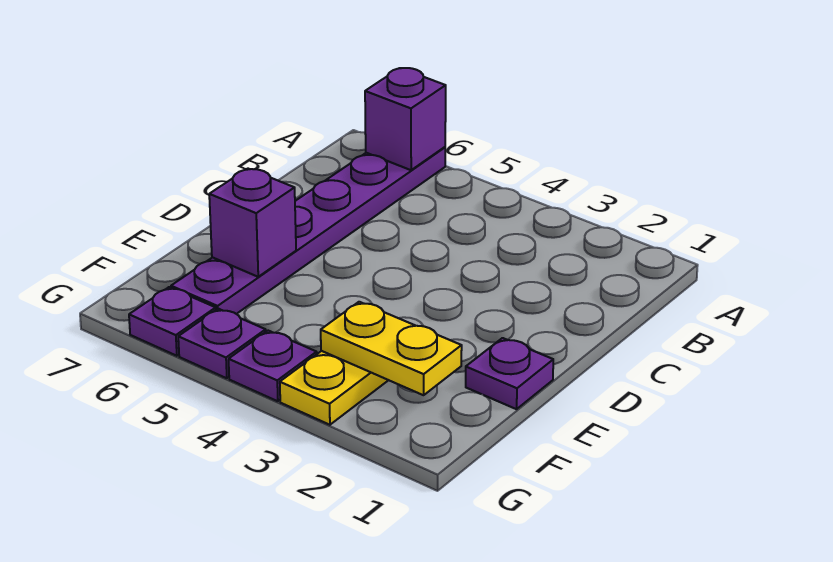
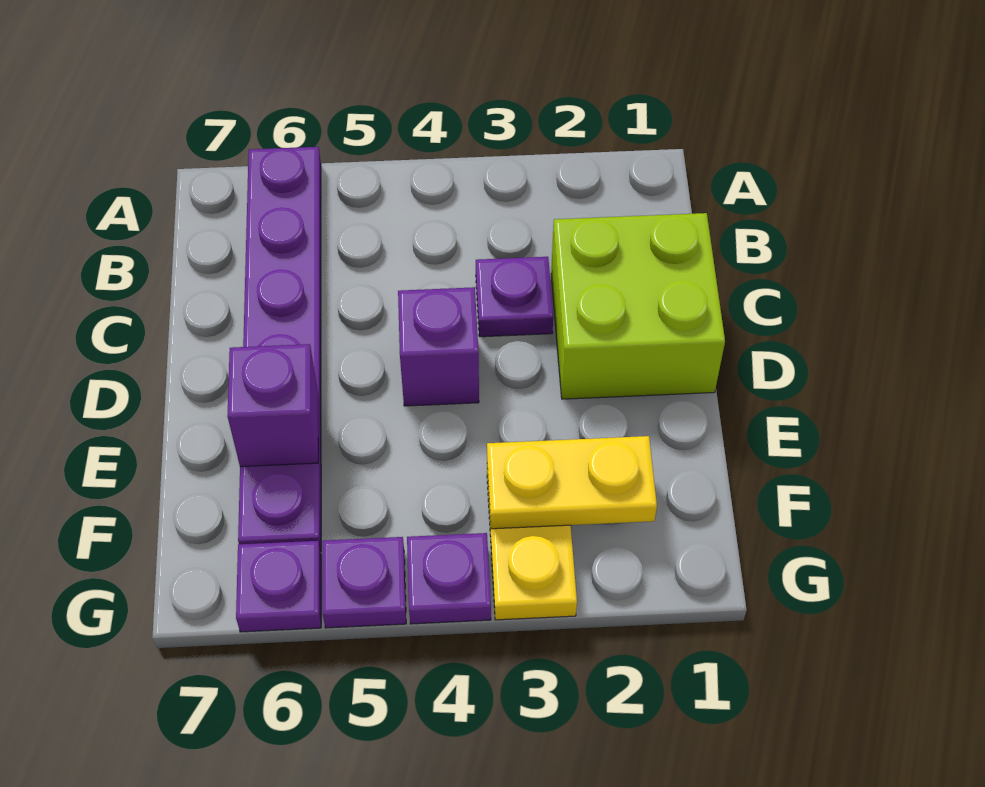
purple brick A6 level 2 -> purple brick D4 level 1
none -> lime brick C1:D2 level 1
purple plate E1 level 1 -> purple plate C3 level 1

